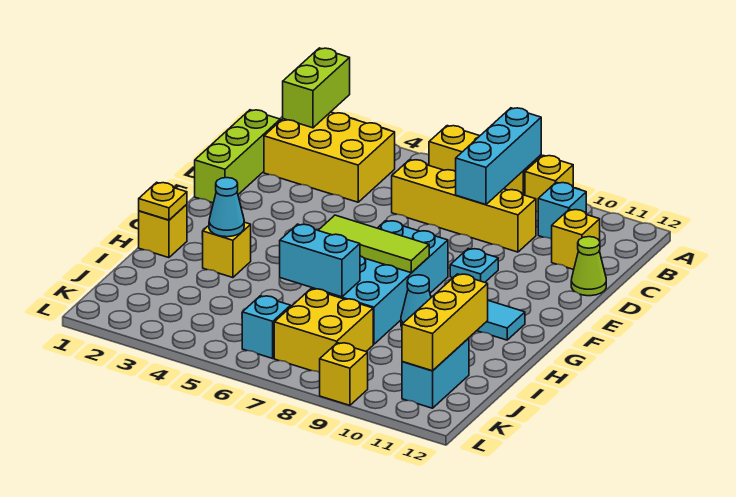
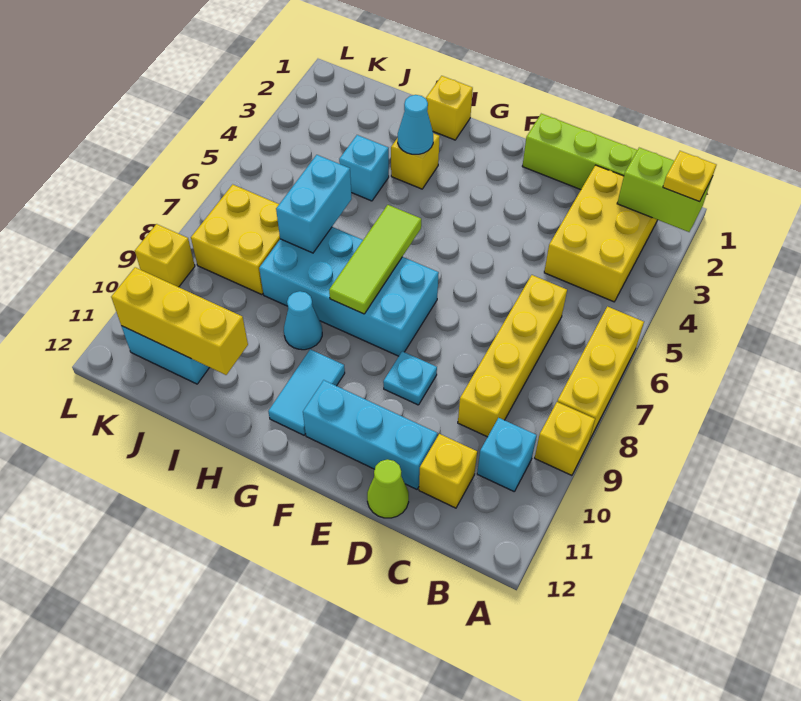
cyan brick A8:C8 level 2 -> cyan brick D11:F11 level 1
yellow plate H1 level 2 -> yellow plate A2 level 3
cyan brick K6 level 1 -> cyan brick I4 level 1

